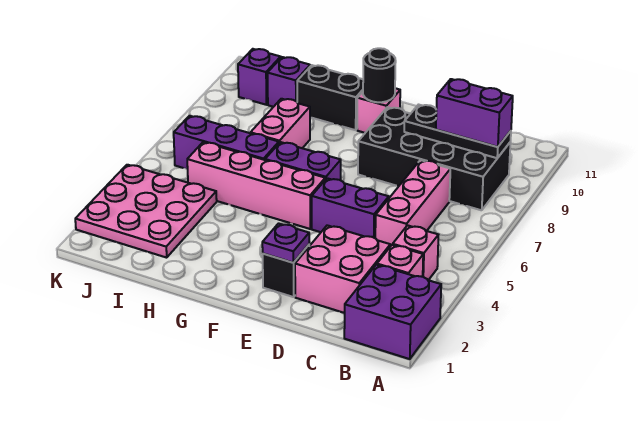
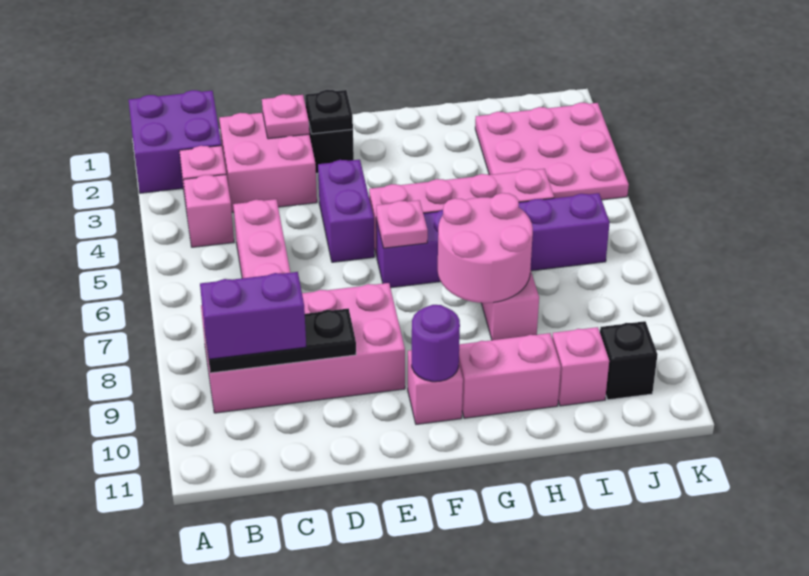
black brick B8:E9 level 1 -> pink brick B8:E9 level 1
none -> pink plate D2 level 2
purple brick D5:E5 level 1 -> purple brick E4:E5 level 1
purple plate E2 level 2 -> black plate E2 level 2
none -> pink plate F6 level 2
black round brick F10 level 2 -> purple round brick F10 level 2
none -> pink round brick G7:H8 level 2
black brick G10:H10 level 1 -> pink brick G10:H10 level 1
purple brick I10 level 1 -> pink brick I10 level 1
purple brick J10 level 1 -> black brick J10 level 1

